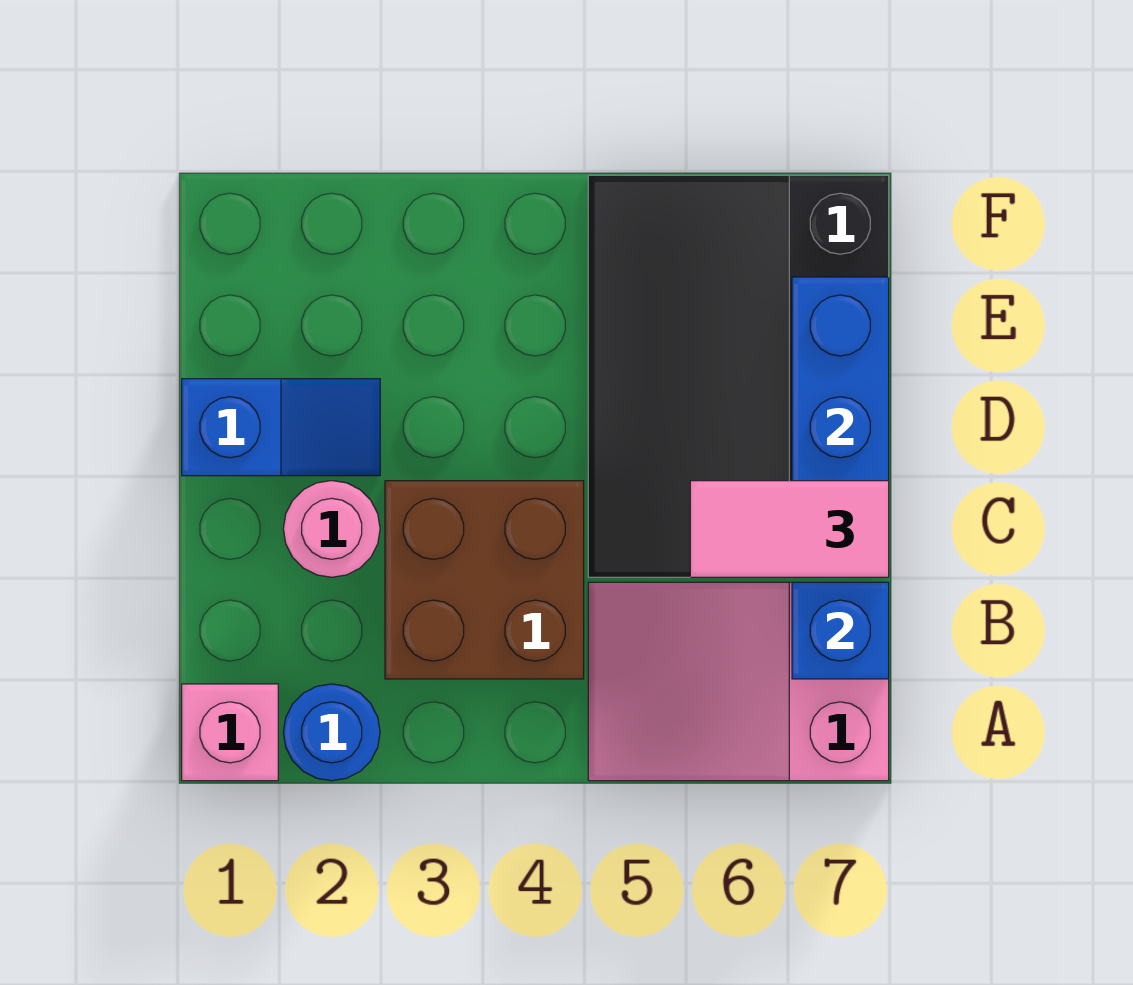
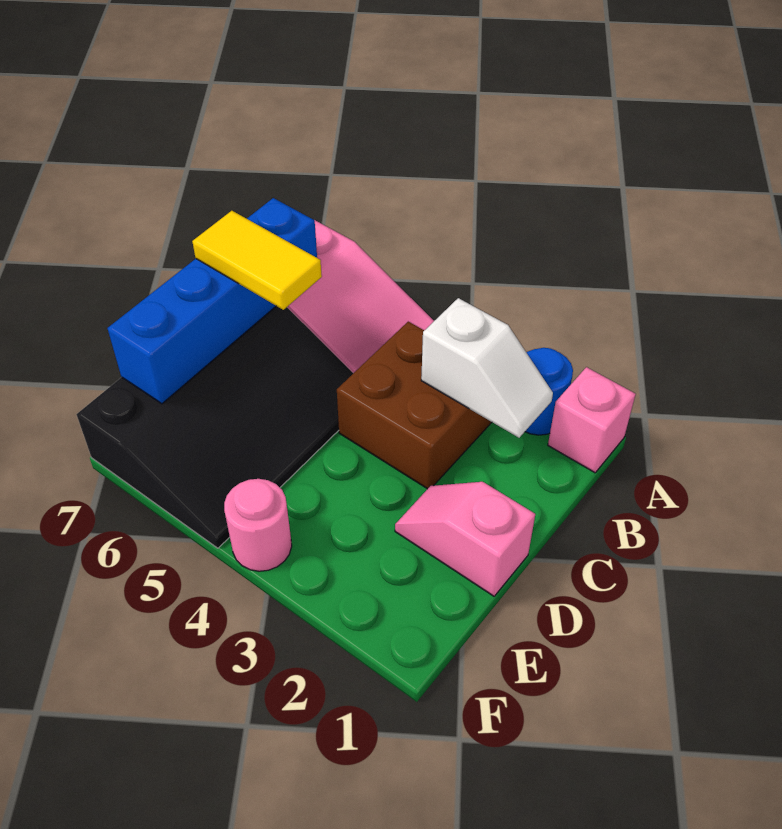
none -> white slope B2:B3 level 2 top 3
pink round brick C2 level 1 -> pink round brick F4 level 1
pink tile C6:C7 level 3 -> yellow tile C6:C7 level 3
blue slope D1:D2 level 1 top 1 -> pink slope D1:D2 level 1 top 1

